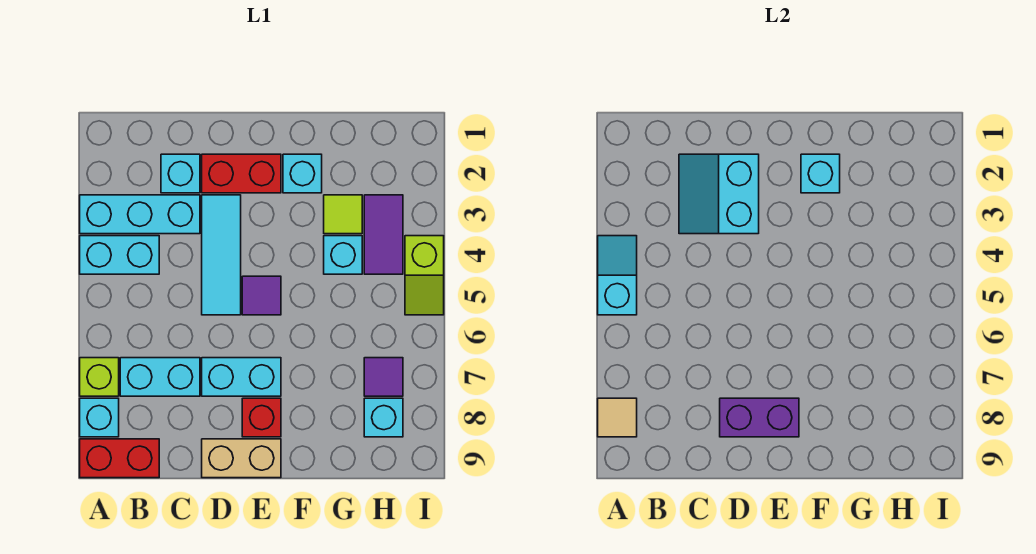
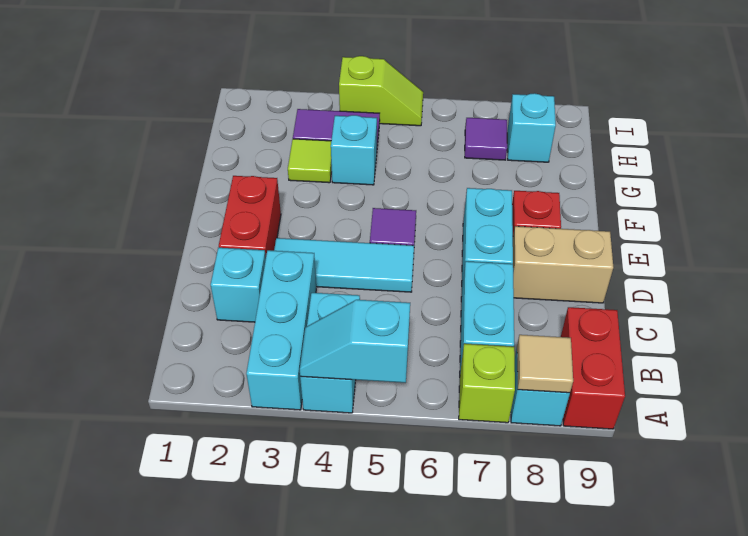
cyan slope C2:D3 level 2 top D -> none
purple brick D8:E8 level 2 -> none
tan brick D9:E9 level 1 -> tan brick D8:D9 level 1
cyan brick F2 level 1 -> none
cyan brick F2 level 2 -> none

